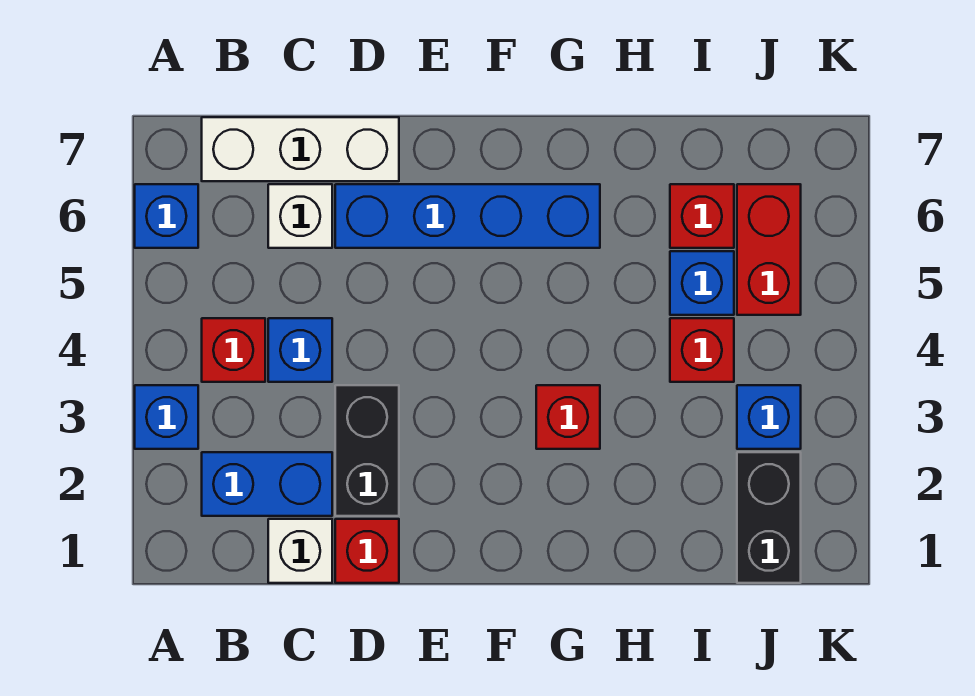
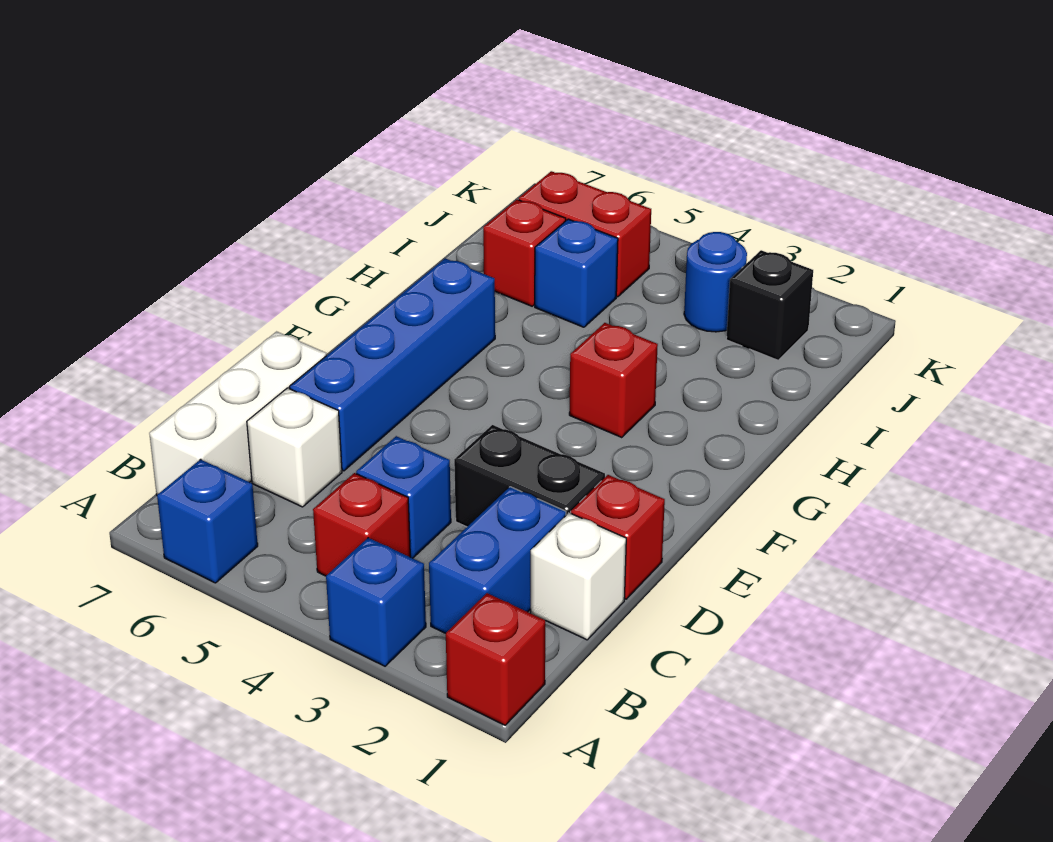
red brick I4 level 1 -> red brick A1 level 1
black brick J1:J2 level 1 -> black brick J2 level 1
blue brick J3 level 1 -> blue round brick J3 level 1

